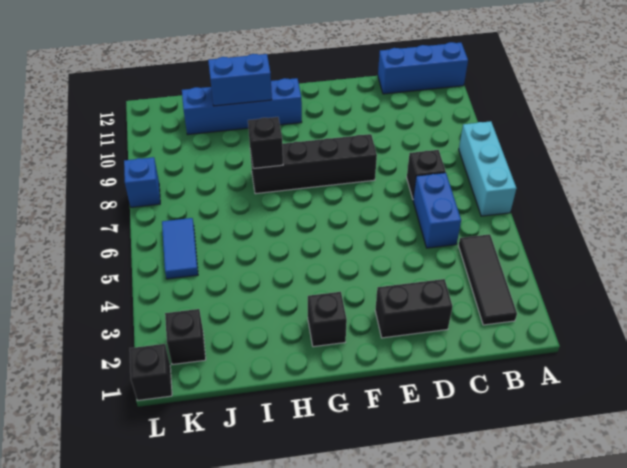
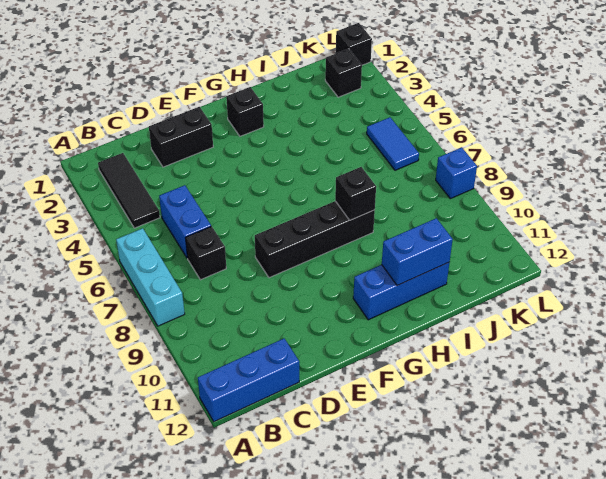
blue brick G11:J11 level 1 -> blue brick G11:I11 level 1

